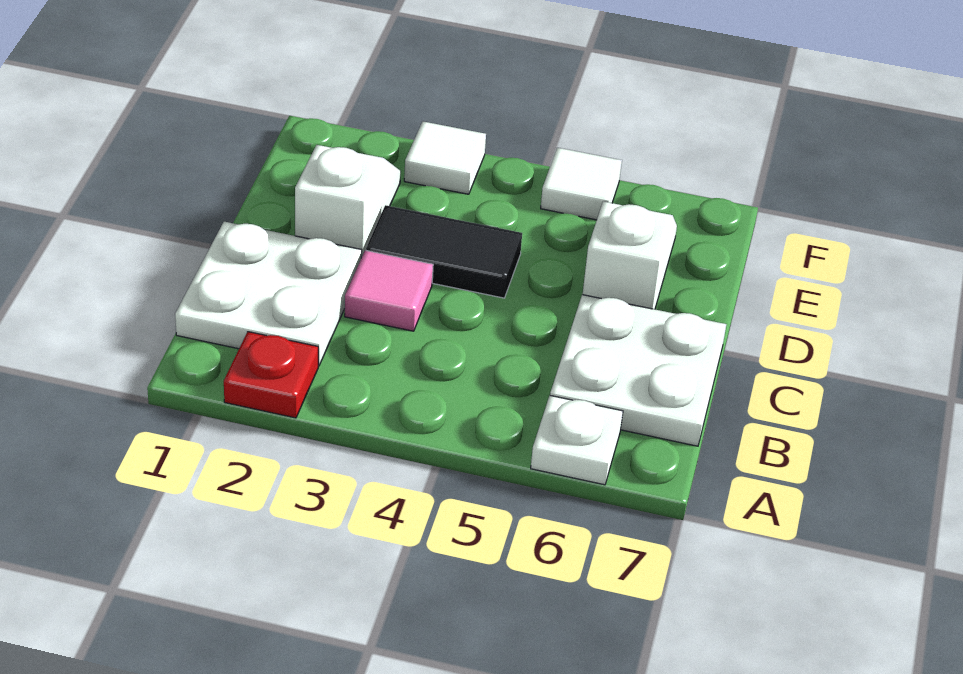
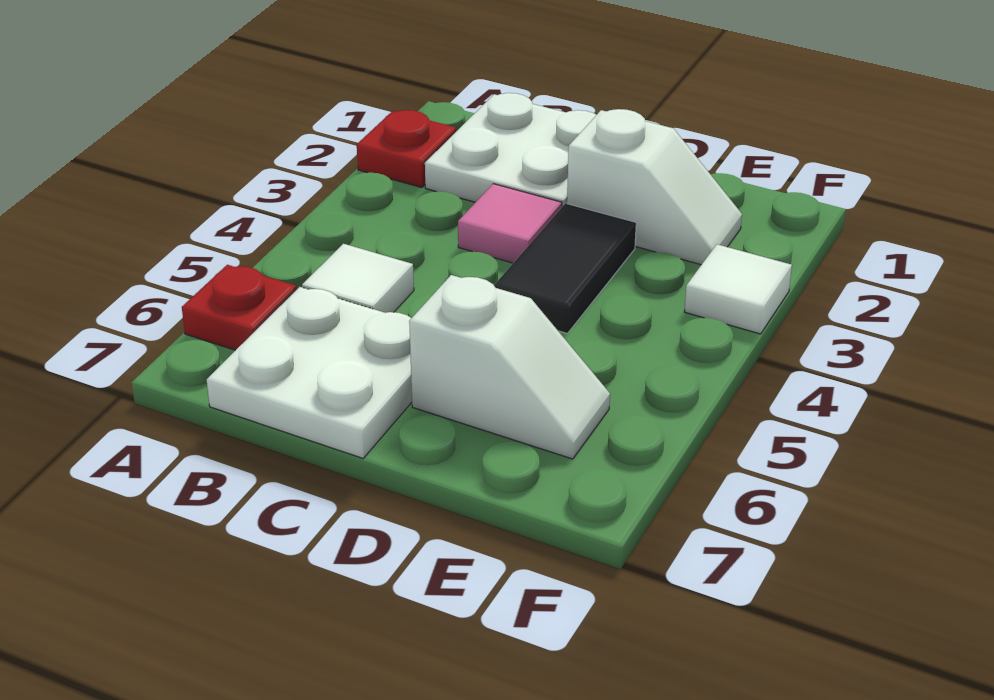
white plate A6 level 1 -> red plate A6 level 1
white tile F5 level 1 -> white tile B5 level 1

